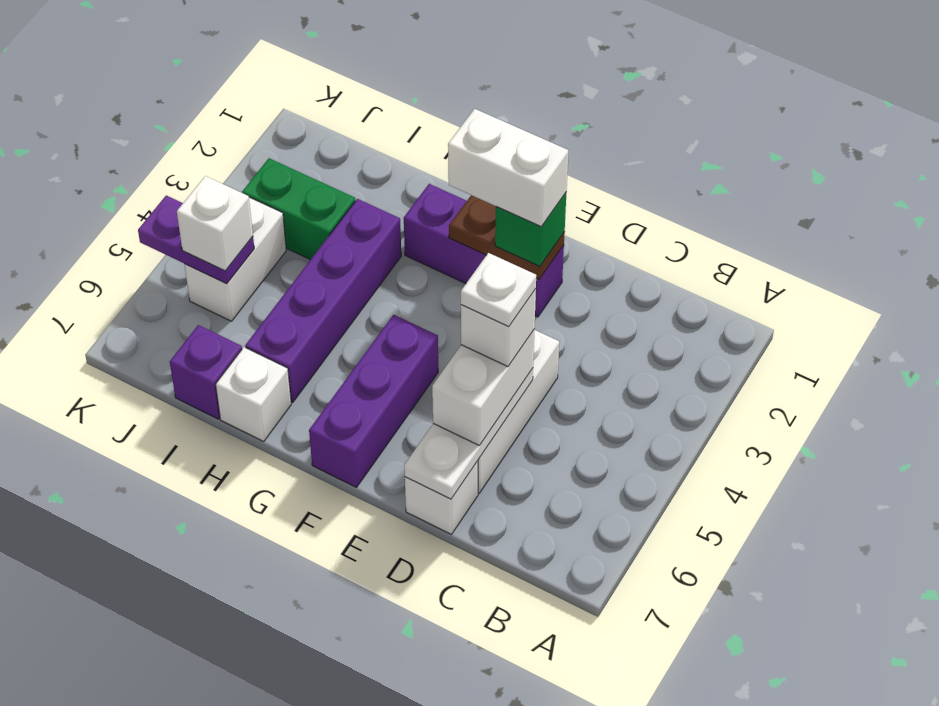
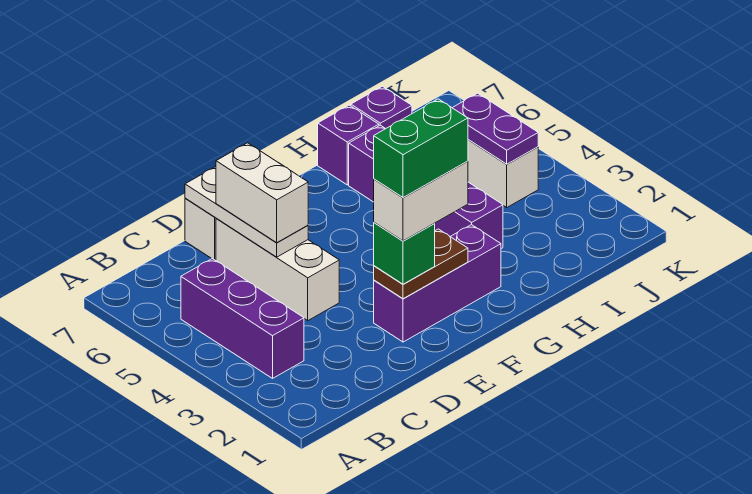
white brick D5 level 4 -> none
white plate D5 level 5 -> none
purple brick F5:F7 level 1 -> purple brick B3:B5 level 1
white brick H7 level 1 -> purple brick H7 level 1
green brick I3:J3 level 1 -> green brick E2:F2 level 5
purple plate J5:K5 level 2 -> purple plate J4:J5 level 2
white brick J5 level 3 -> none

